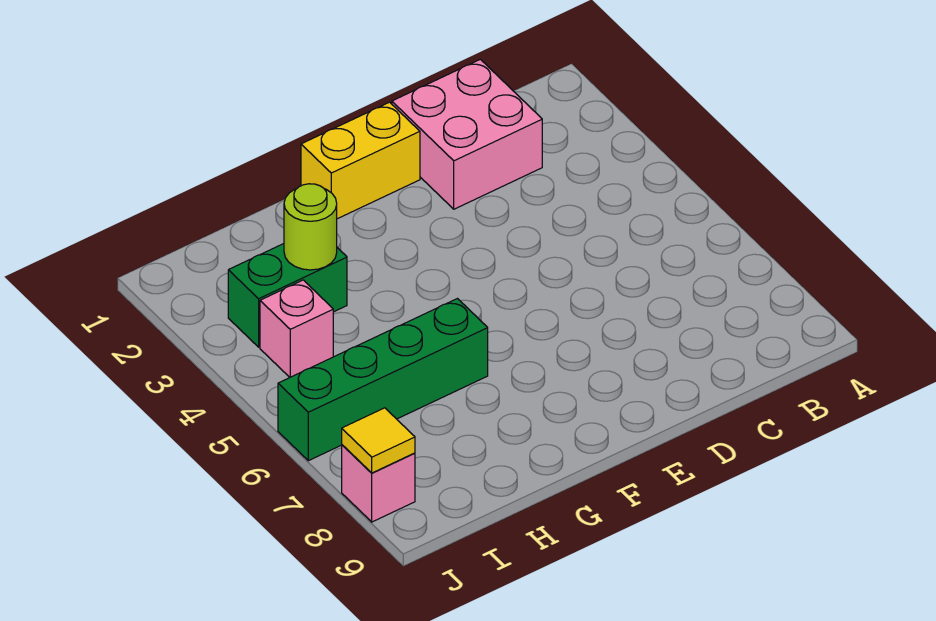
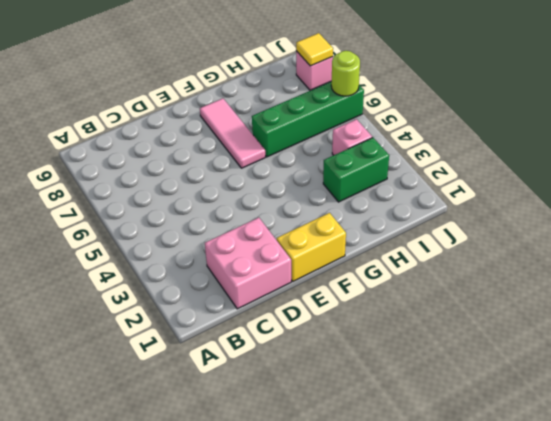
none -> pink tile F6:F8 level 1
lime round brick H3 level 2 -> lime round brick J6 level 2

